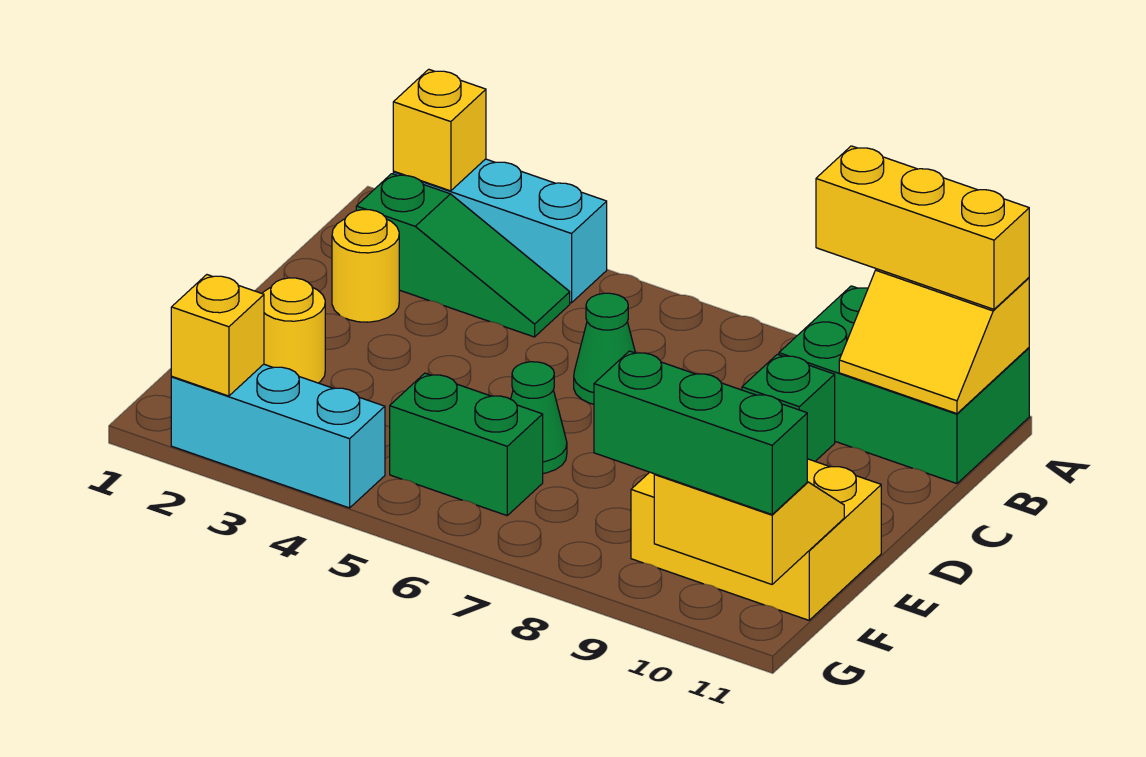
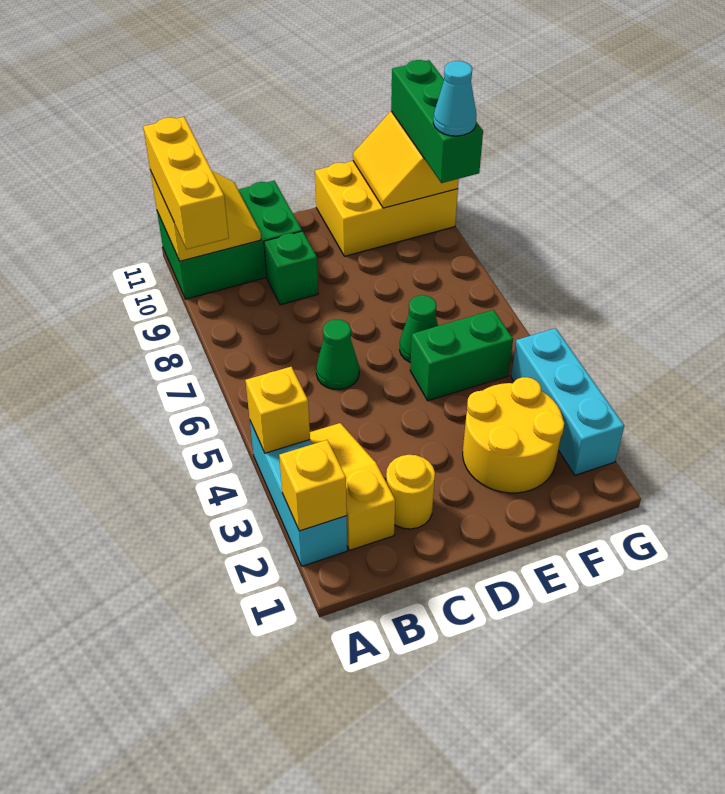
green brick A9:B11 level 1 -> green brick A10:C11 level 1
green slope B2:B4 level 1 top 2 -> yellow slope B2:B4 level 1 top 2
yellow round brick E2 level 1 -> yellow round brick E2:F3 level 1
yellow brick E9:F11 level 1 -> yellow brick E10:G11 level 1
green brick F5:F6 level 1 -> green brick E5:F5 level 1
yellow brick G2 level 2 -> yellow brick A4 level 2
none -> cyan cone G9 level 4

